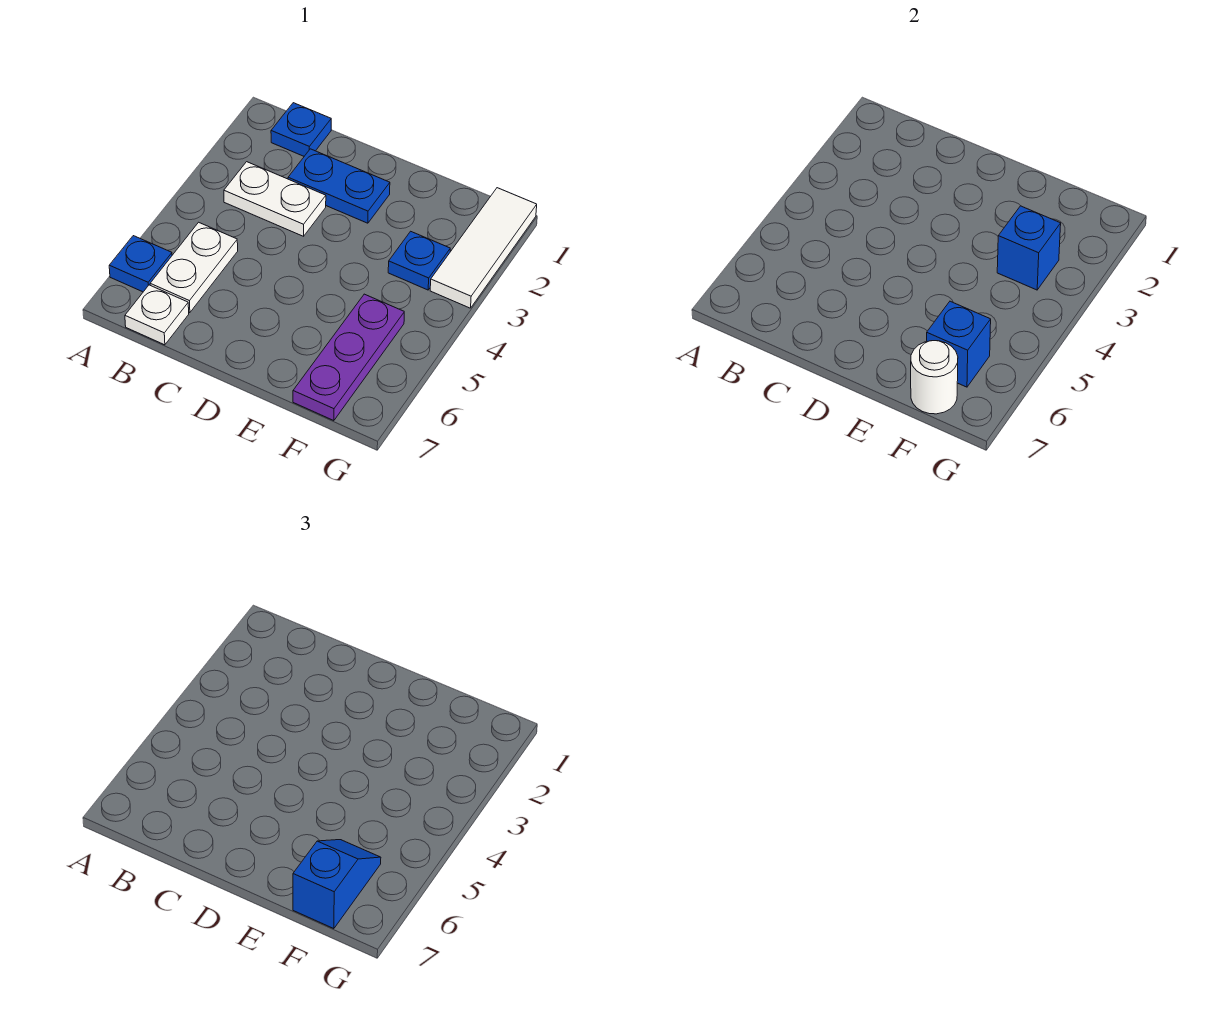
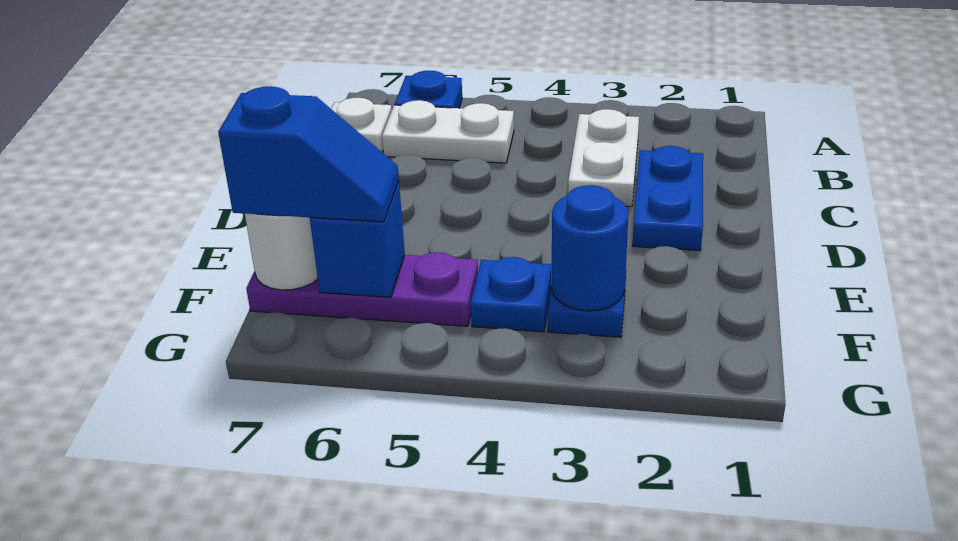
blue plate B1 level 1 -> blue plate F4 level 1
blue brick F3 level 2 -> blue round brick F3 level 2
white tile G1:G3 level 1 -> none

